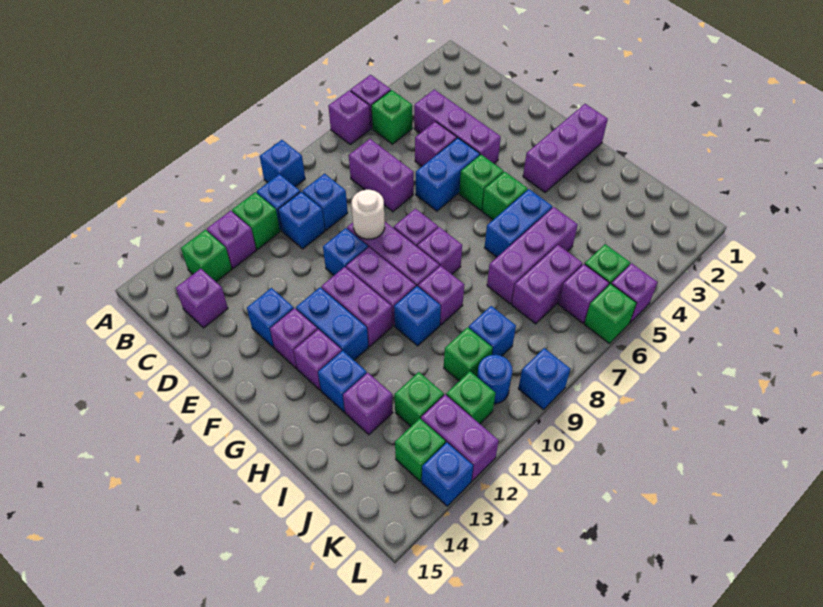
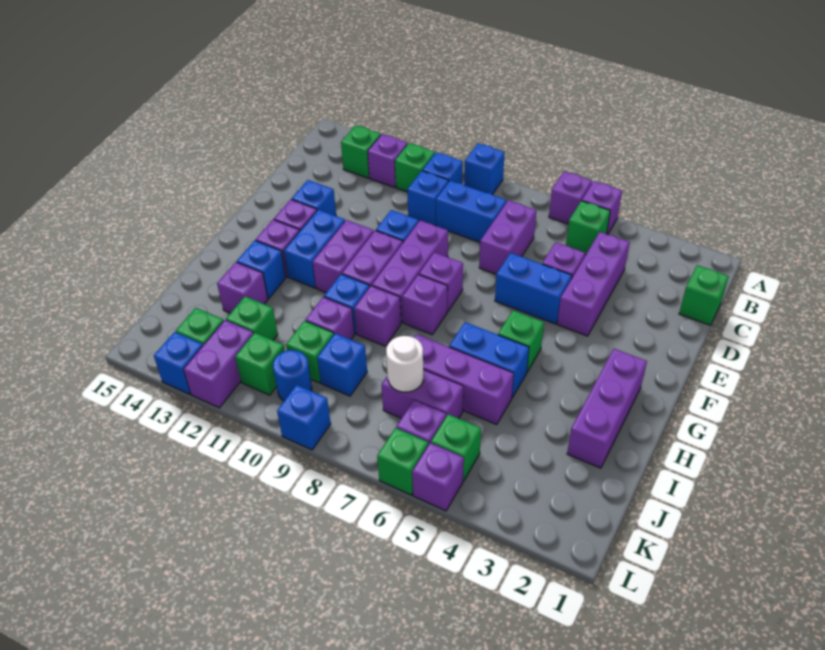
blue brick C9 level 1 -> blue brick C8:C9 level 1
purple brick C14 level 1 -> purple brick I10 level 1
white round brick E9 level 2 -> white round brick J7 level 2
green brick F5 level 1 -> green brick C1 level 1
purple brick G1:G3 level 1 -> purple brick G2:I2 level 1

